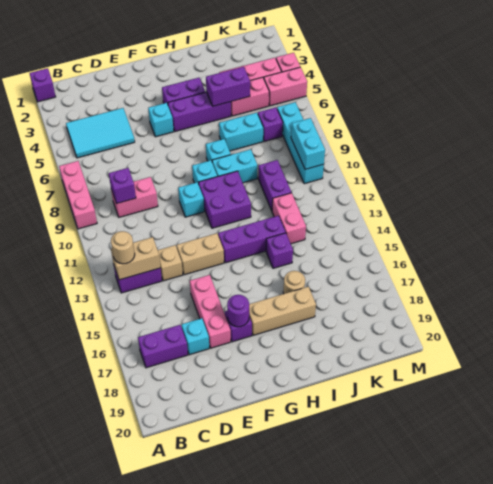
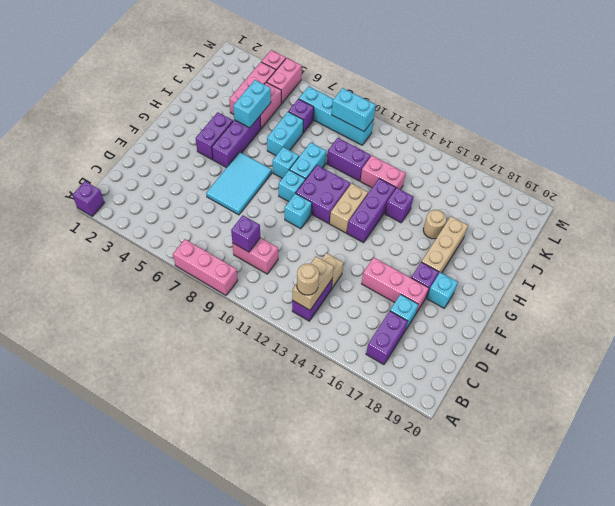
cyan tile B4:D5 level 1 -> cyan tile E6:G7 level 1
pink brick C9:D9 level 1 -> pink brick C9:C10 level 1
tan brick E13:F13 level 1 -> tan brick G12:H12 level 1
cyan brick F5 level 1 -> cyan brick F18 level 1
purple round brick F17 level 2 -> none
purple brick I5:J5 level 2 -> cyan brick I5:J5 level 2

